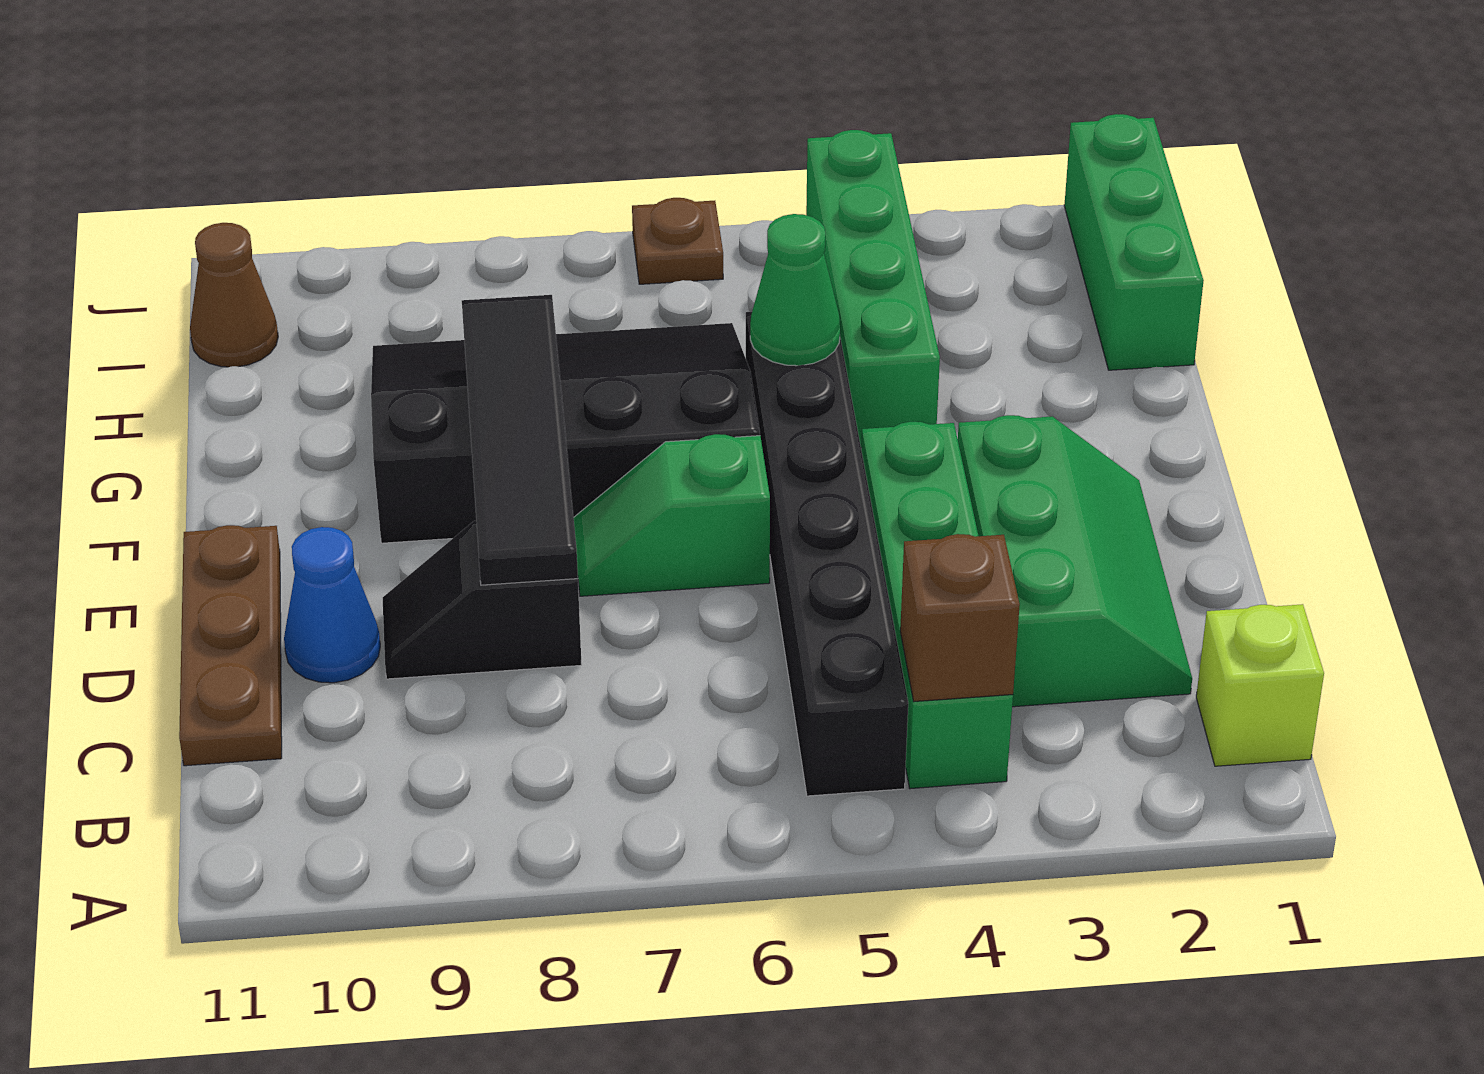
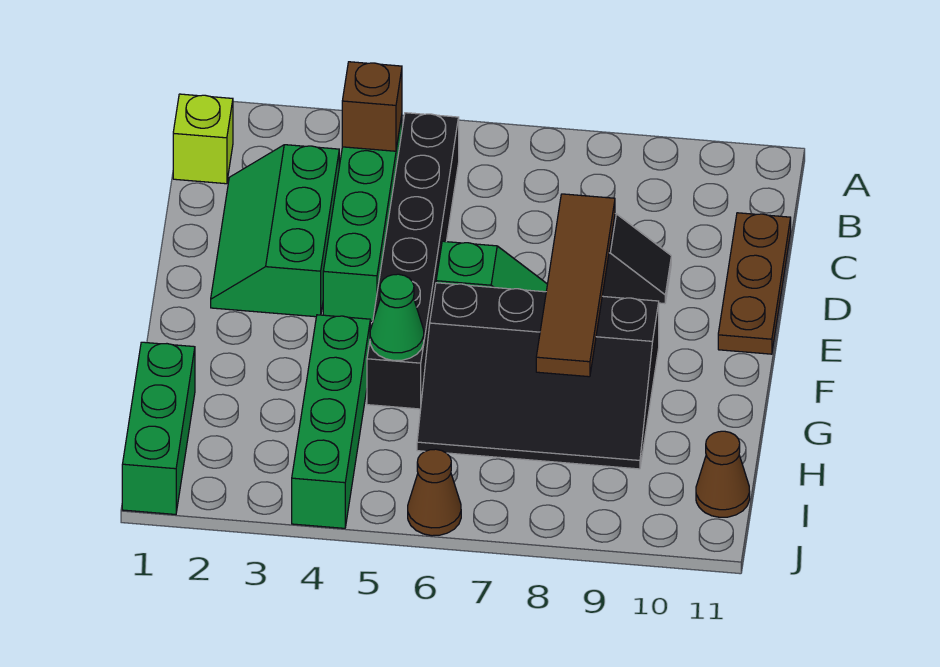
black tile D8:G8 level 2 -> brown tile D8:G8 level 2
blue cone D10 level 1 -> none
brown plate J6 level 1 -> brown cone J6 level 1

